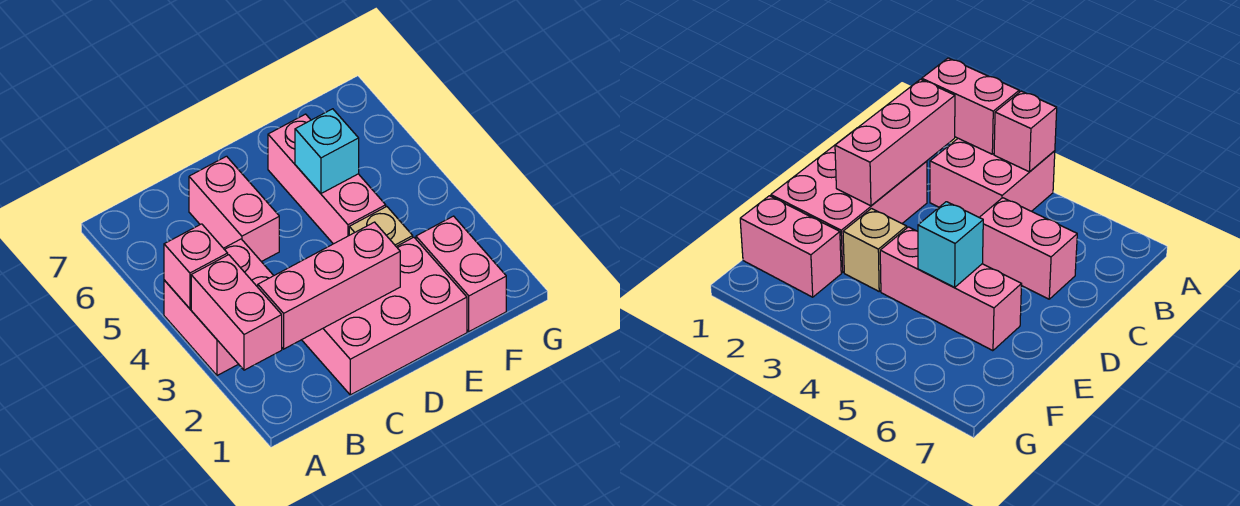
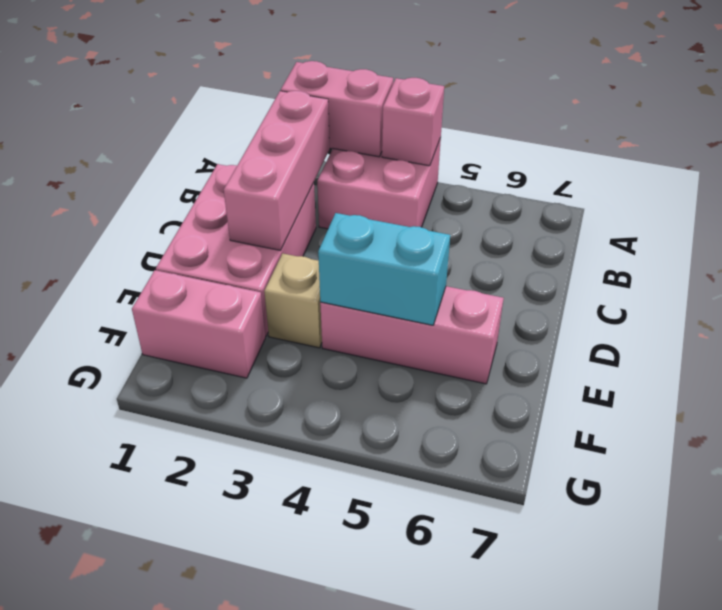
pink brick C5:C6 level 1 -> none
cyan brick E5 level 2 -> cyan brick E4:E5 level 2

